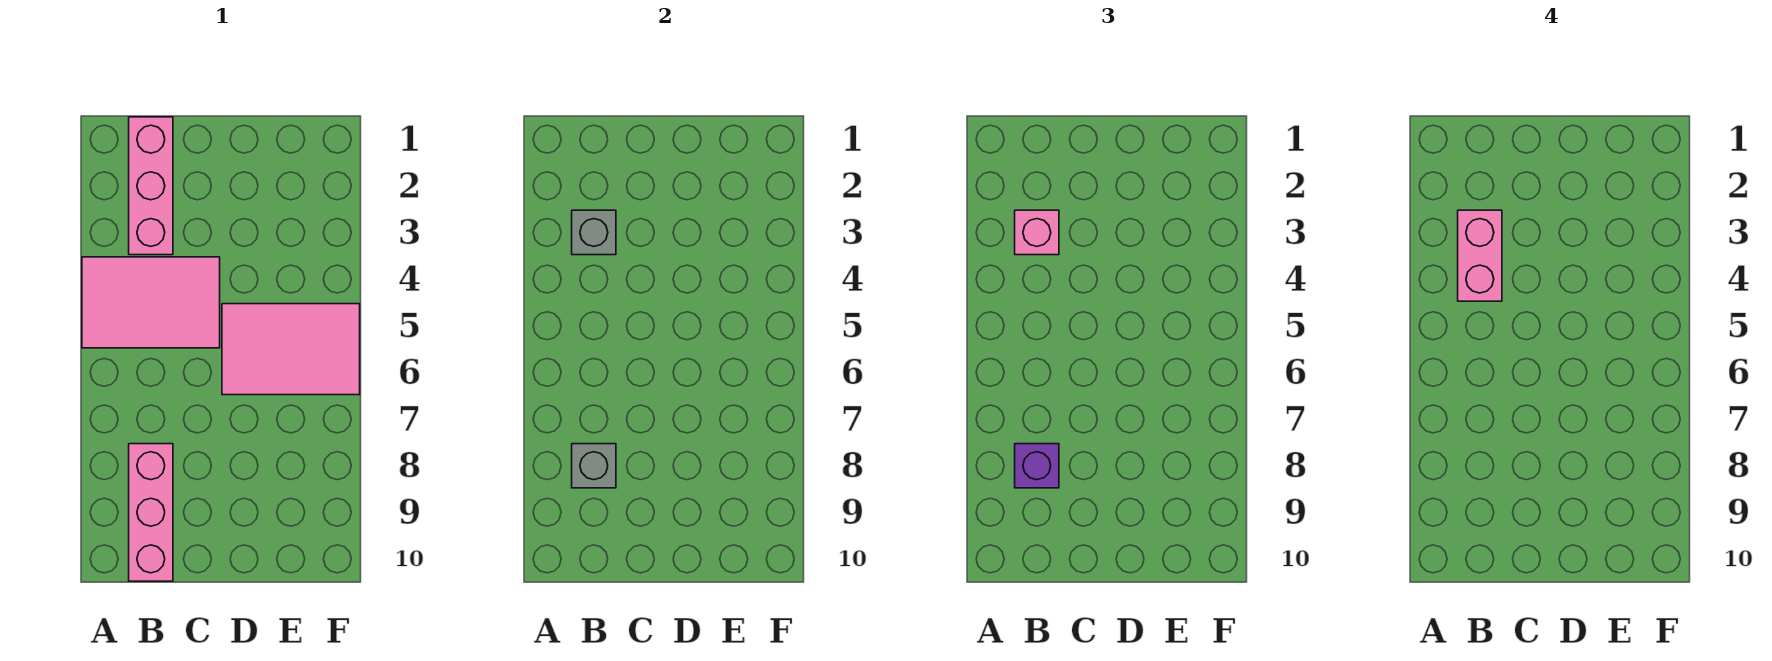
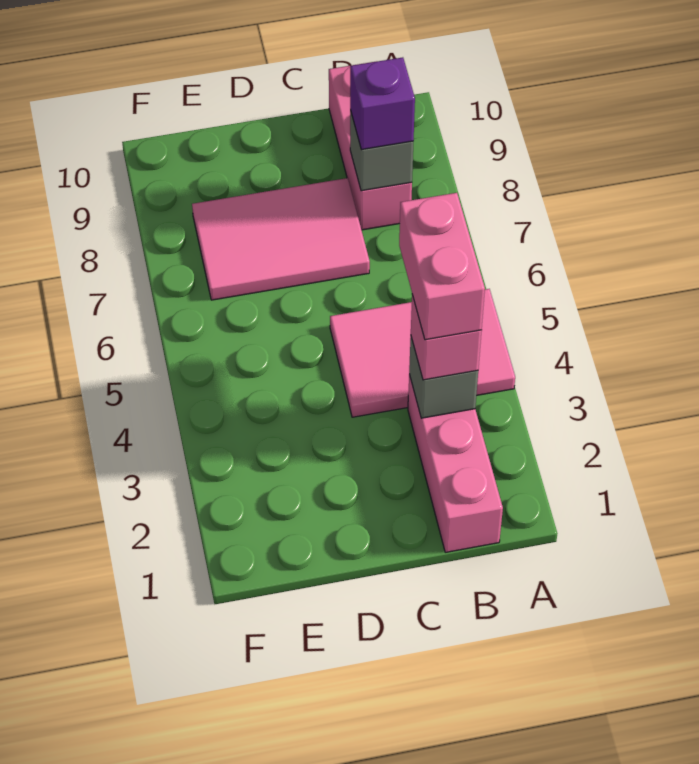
pink tile D5:F6 level 1 -> pink tile C7:E8 level 1

